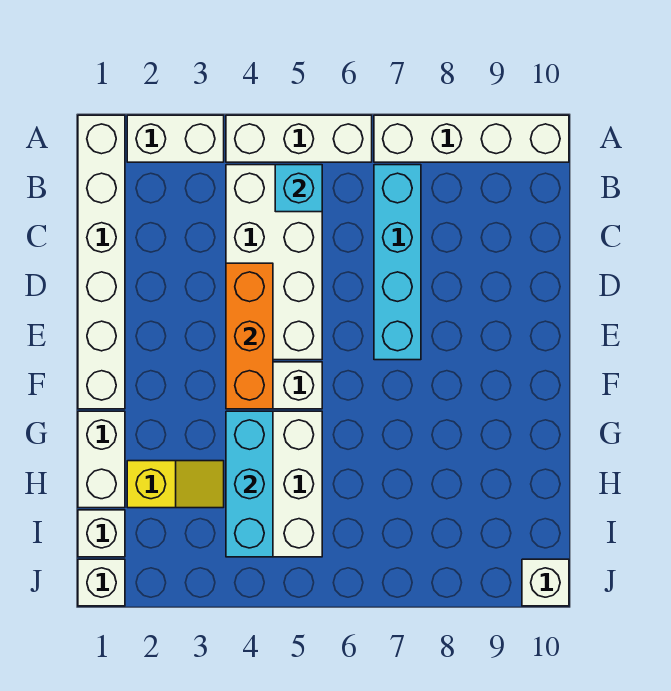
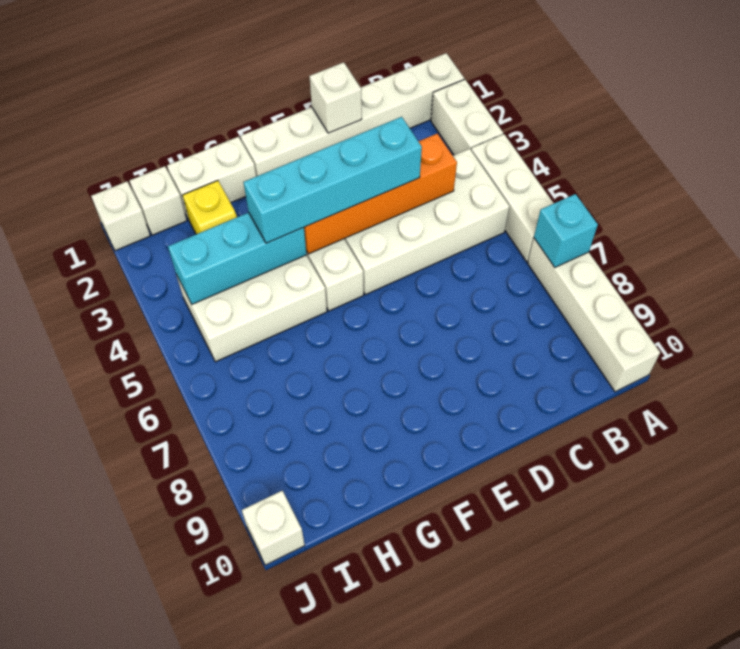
cyan brick B5 level 2 -> cyan brick A7 level 2
cyan brick B7:E7 level 1 -> cyan brick D4:G4 level 3
none -> white brick D1 level 2
orange brick D4:F4 level 2 -> orange brick C4:F4 level 2

